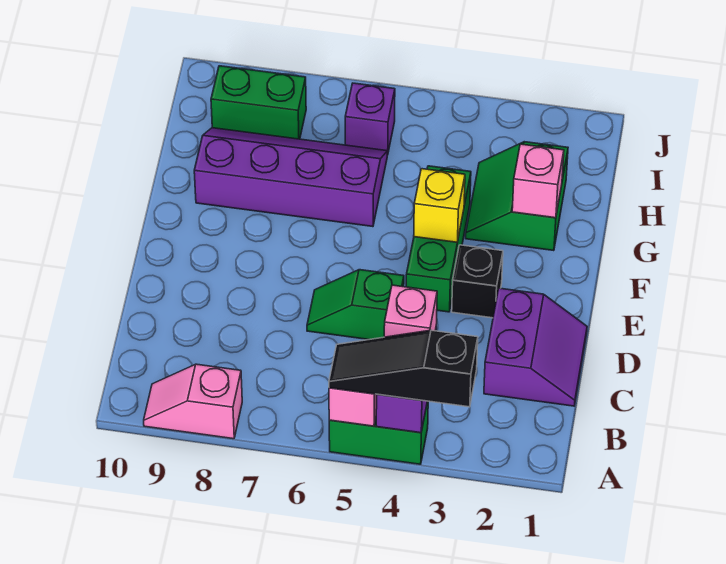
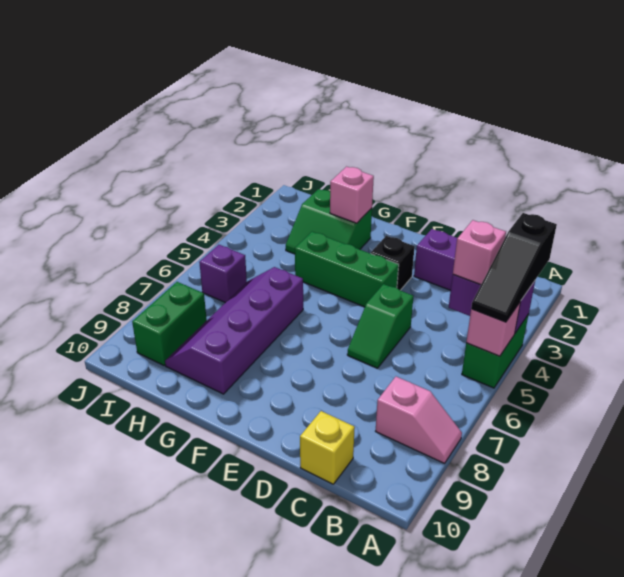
pink slope A8:A9 level 1 top 8 -> pink slope A8:B8 level 1 top B
yellow brick F4 level 2 -> yellow brick C10 level 1

